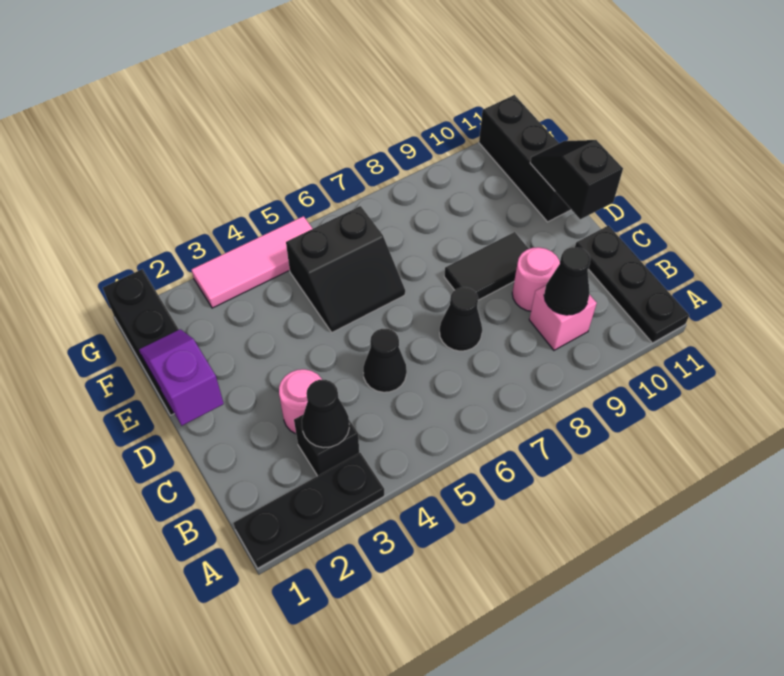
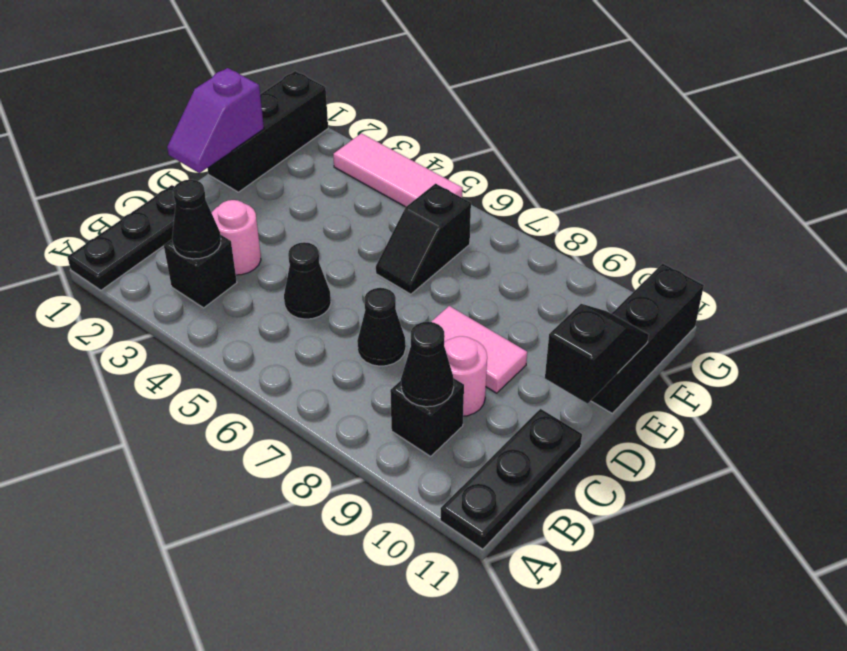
black plate A1:A3 level 1 -> black plate A1:C1 level 1
pink brick B9 level 1 -> black brick B9 level 1
purple slope D1:E1 level 2 top D -> purple slope D1:E1 level 2 top E
black tile D8:D9 level 1 -> pink tile D8:D9 level 1
black slope E5:F6 level 1 top F -> black slope E6:F6 level 1 top F

